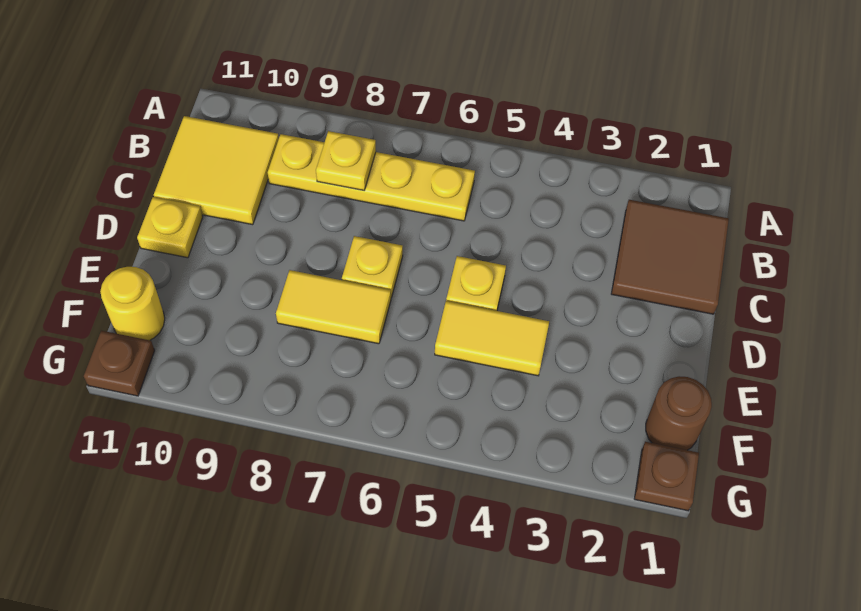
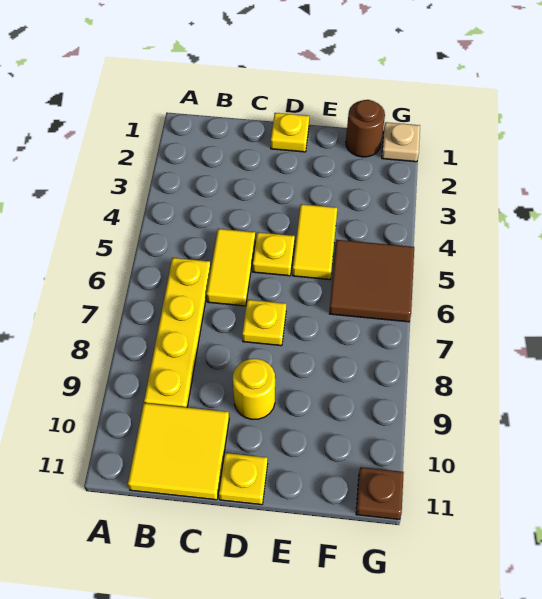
brown tile B1:C2 level 1 -> brown tile F5:G6 level 1
yellow plate B8 level 2 -> yellow plate D1 level 1
yellow tile E7:E8 level 1 -> yellow tile C5:C6 level 1
yellow round brick F11 level 1 -> yellow round brick D9 level 1
brown plate G1 level 1 -> tan plate G1 level 1

